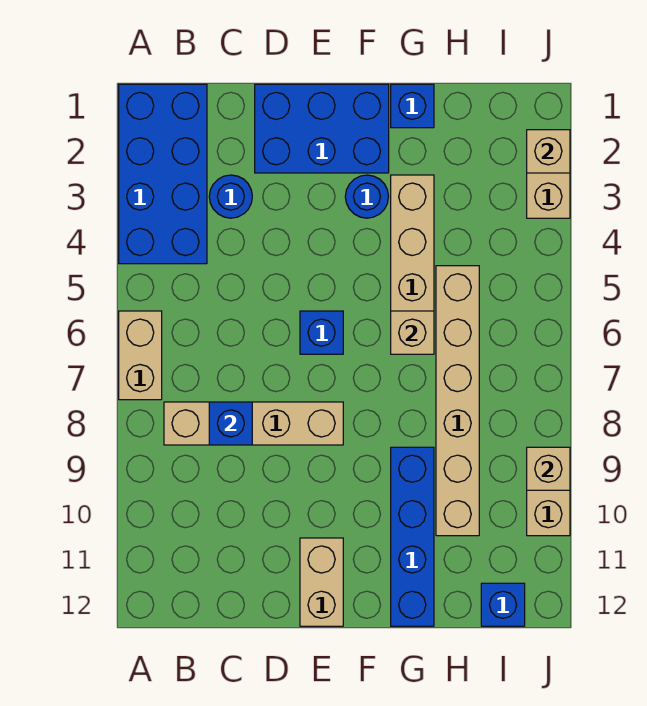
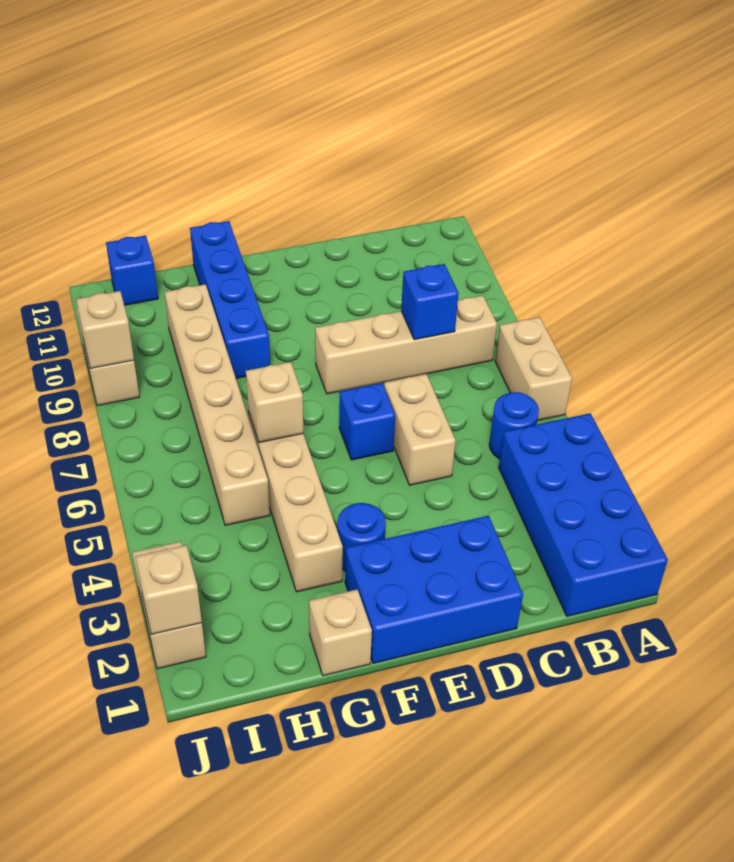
blue round brick C3 level 1 -> blue round brick B5 level 1
tan brick E11:E12 level 1 -> tan brick D5:D6 level 1
blue brick G1 level 1 -> tan brick G1 level 1

